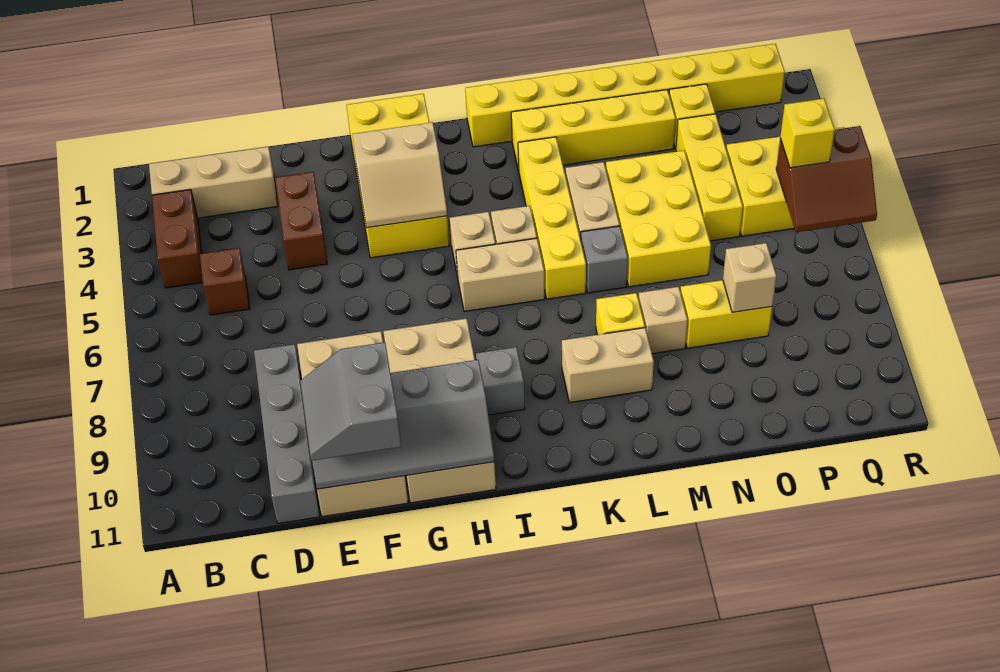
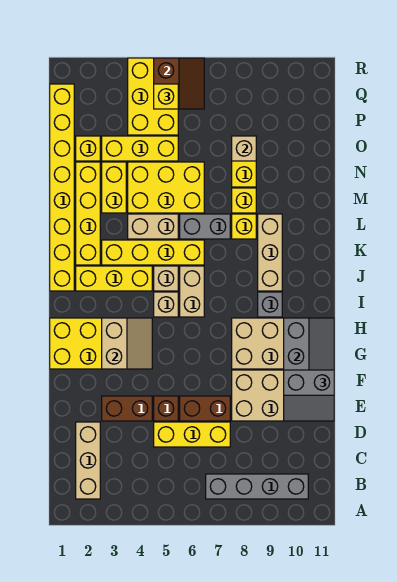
brown brick B3:B4 level 1 -> brown brick E6:E7 level 1
brown brick C5 level 1 -> brown brick E5 level 1
none -> yellow brick D5:D7 level 1
grey brick D8:D11 level 1 -> grey brick B7:B10 level 1
none -> yellow brick J2:J4 level 1
tan brick K9:L9 level 1 -> tan brick J9:L9 level 1
grey brick L6 level 1 -> grey brick L6:L7 level 1
none -> yellow brick M3:N3 level 1
tan brick M8 level 1 -> yellow brick M8 level 1

